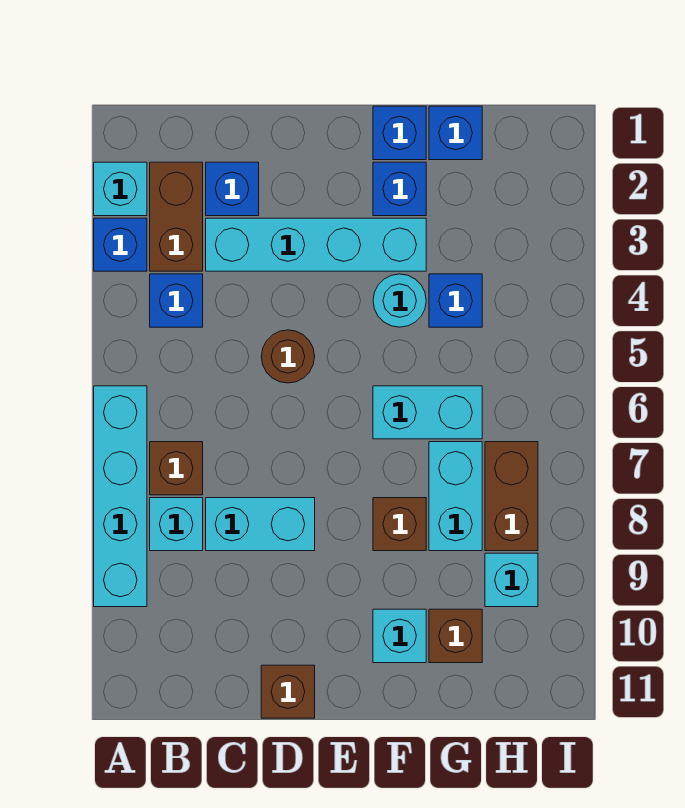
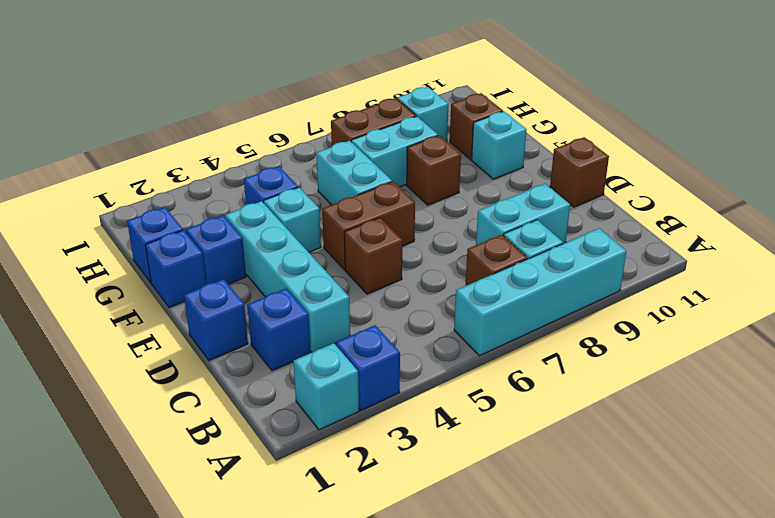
brown brick B2:B3 level 1 -> brown brick E5:E6 level 1
blue brick B4 level 1 -> blue brick D1 level 1
cyan brick C8:D8 level 1 -> cyan brick C8:C9 level 1
brown round brick D5 level 1 -> brown brick D5 level 1
cyan round brick F4 level 1 -> cyan brick F4 level 1

